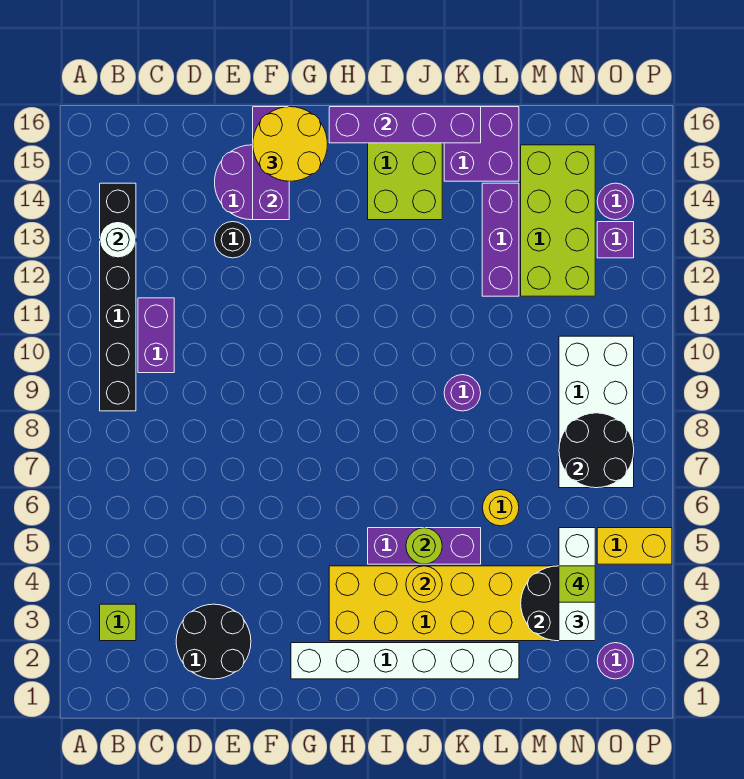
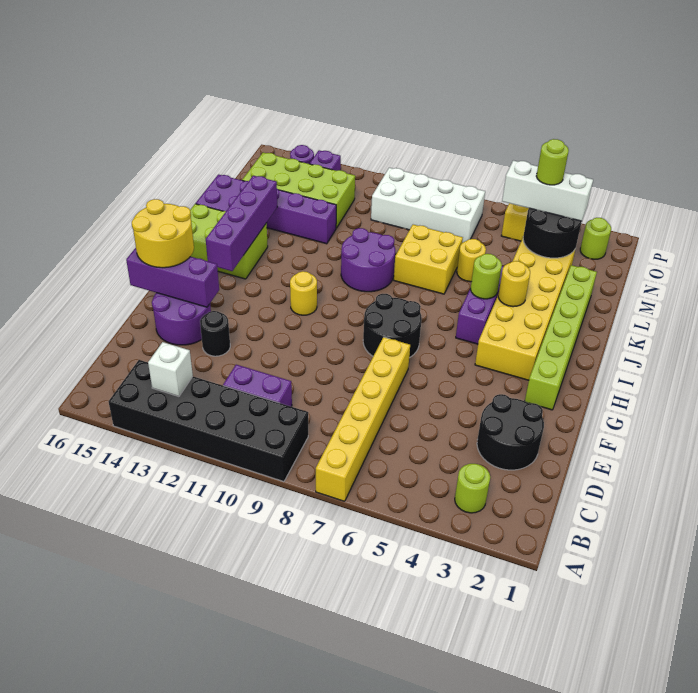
none -> yellow brick A7:F7 level 1
lime brick B3 level 1 -> lime round brick B3 level 1
black brick B9:B14 level 1 -> black brick A9:B14 level 1
white round brick B13 level 2 -> white brick B13 level 2
white brick G2:L2 level 1 -> lime brick G2:L2 level 1
none -> yellow round brick H11 level 1
purple brick H16:K16 level 2 -> purple brick H14:K14 level 2
none -> yellow brick K7:L8 level 1
purple round brick K9 level 1 -> purple round brick J9:K10 level 1
lime brick N4 level 4 -> lime round brick N4 level 4
black round brick N7:O8 level 2 -> black round brick G7:H8 level 1
purple round brick O2 level 1 -> lime round brick O2 level 1

